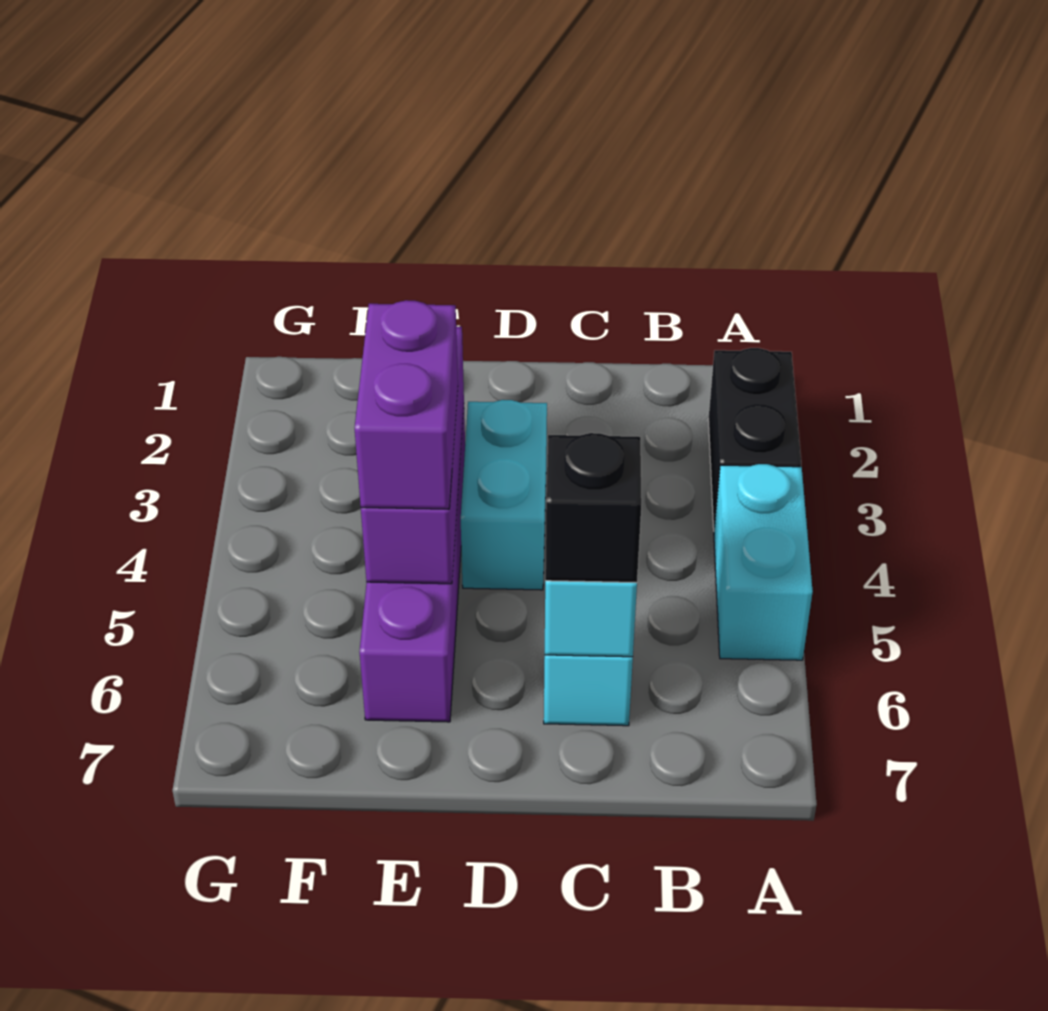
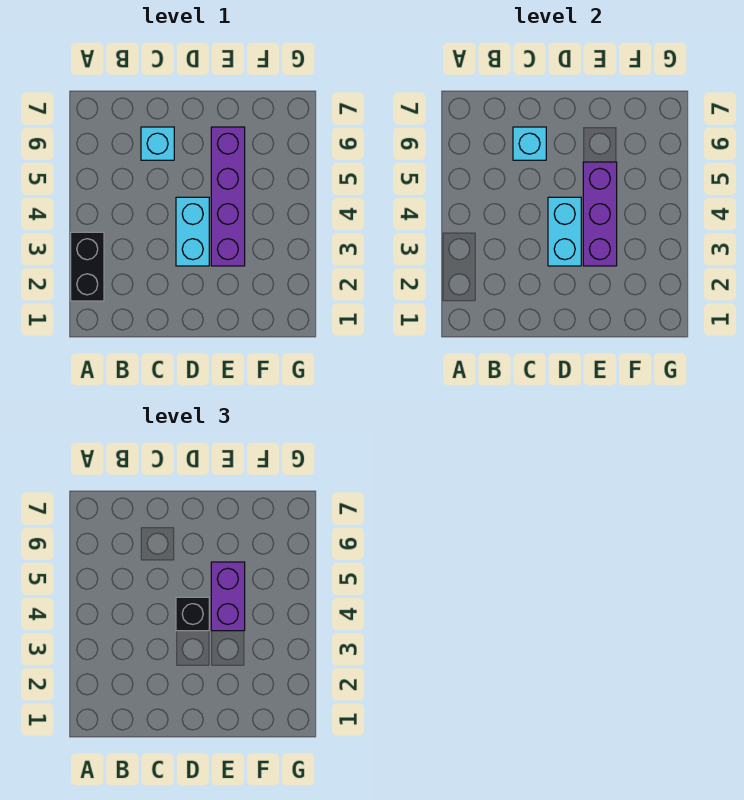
cyan brick A4:A5 level 1 -> cyan brick D3:D4 level 2
black brick C6 level 3 -> black brick D4 level 3

